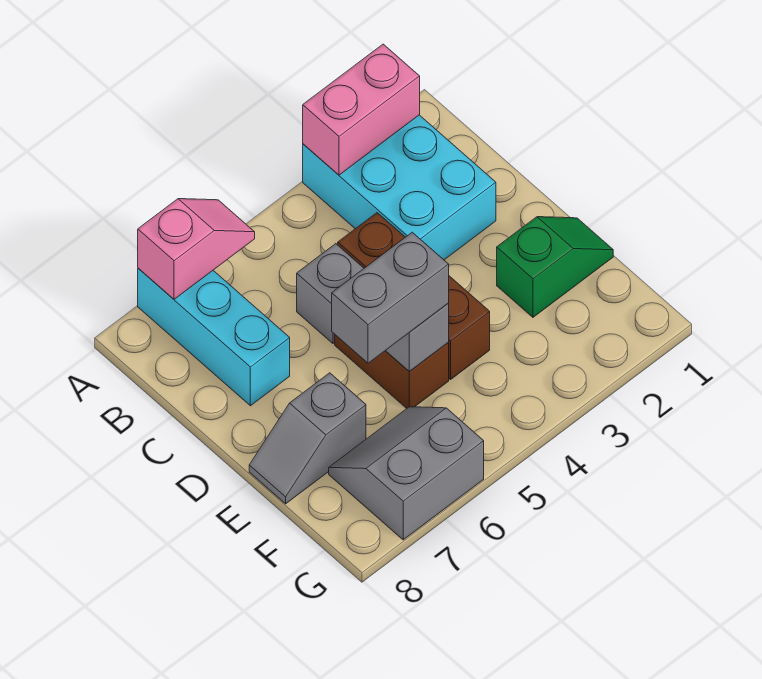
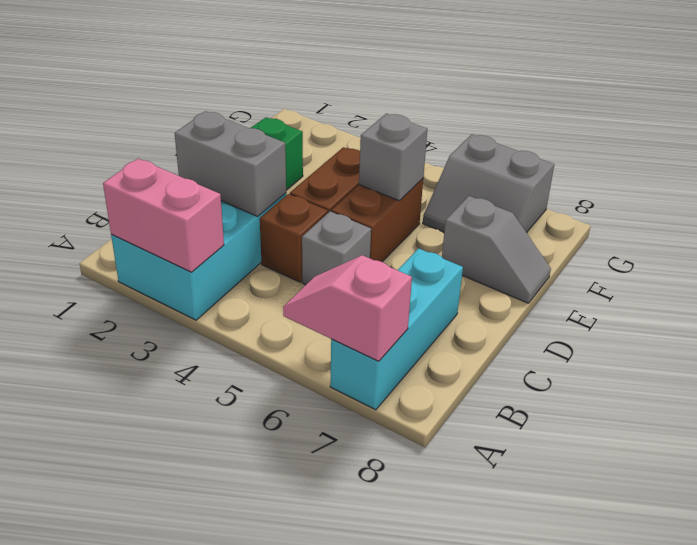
grey brick E5:E6 level 3 -> grey brick C2:C3 level 2

